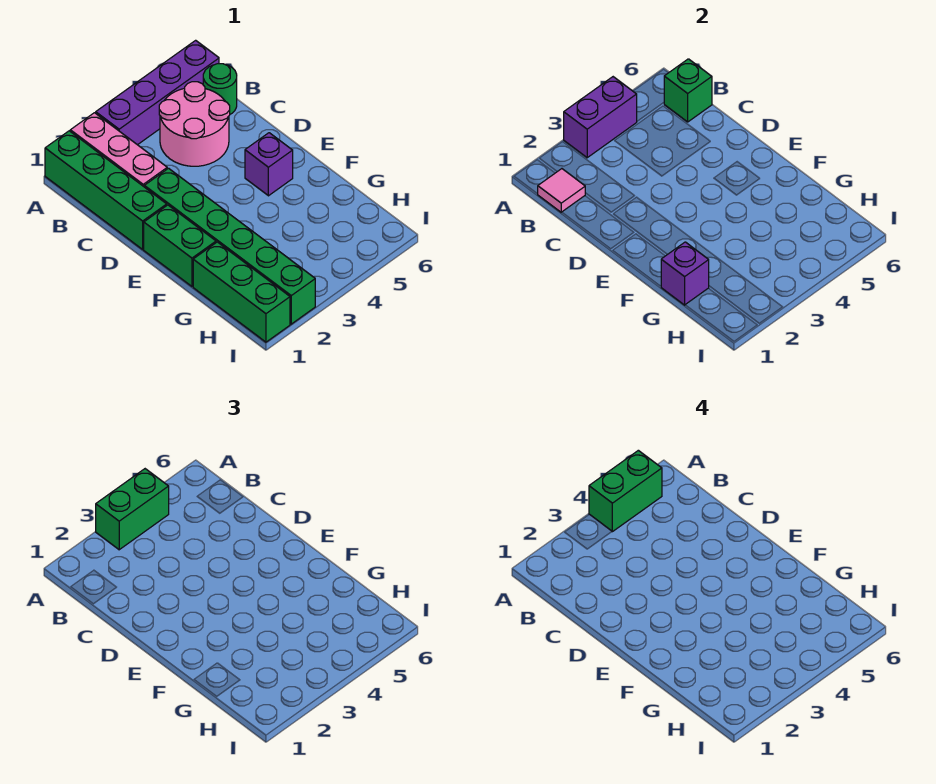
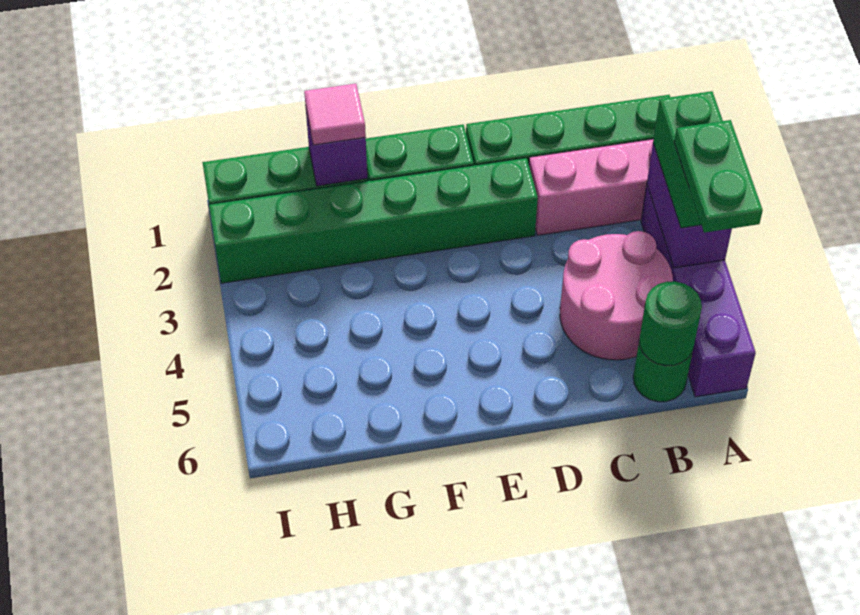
green brick A4:A5 level 4 -> green plate A4:A5 level 4
pink tile B1 level 2 -> pink tile G1 level 3
green brick B6 level 2 -> green round brick B6 level 2
purple brick E5 level 1 -> none

